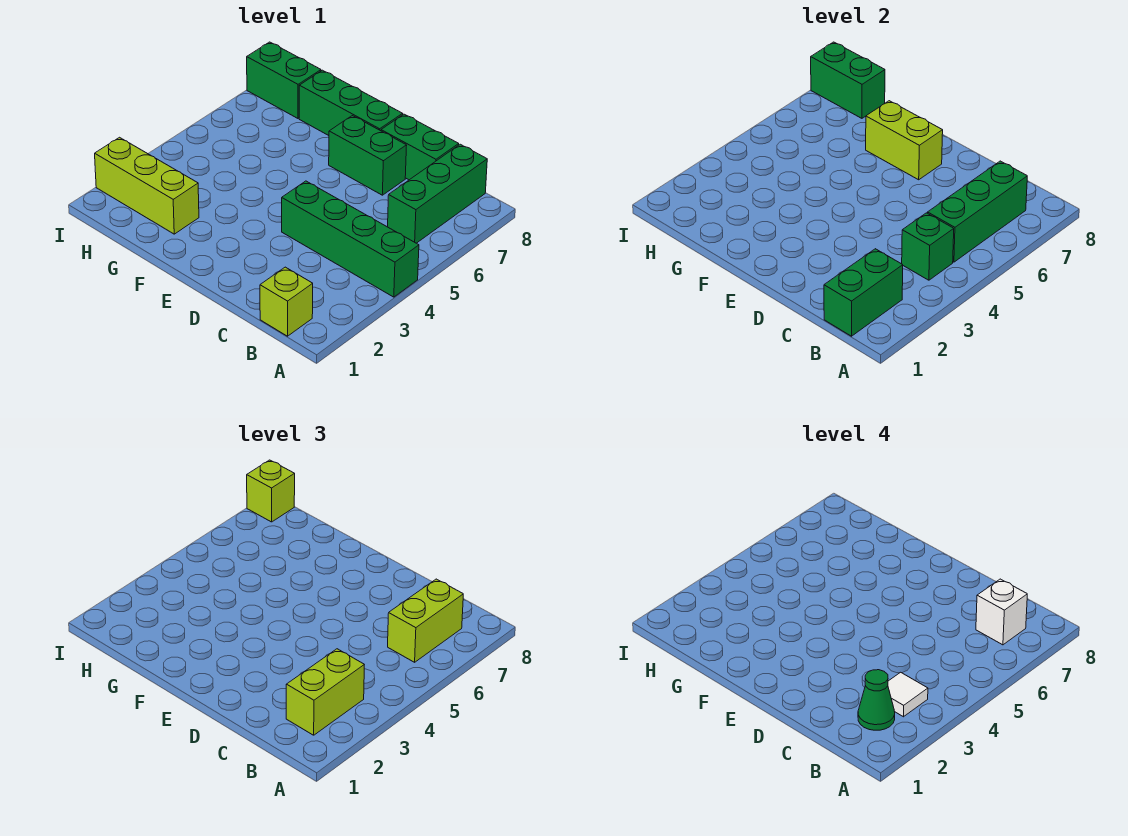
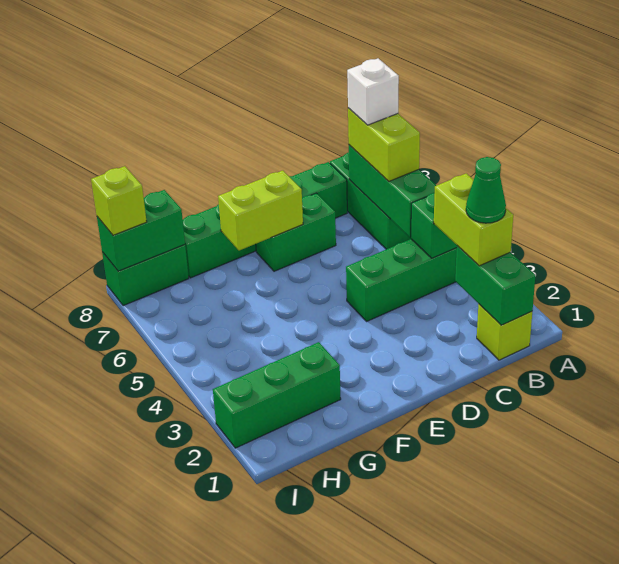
white tile B3 level 4 -> none
lime brick G2:I2 level 1 -> green brick G2:I2 level 1

